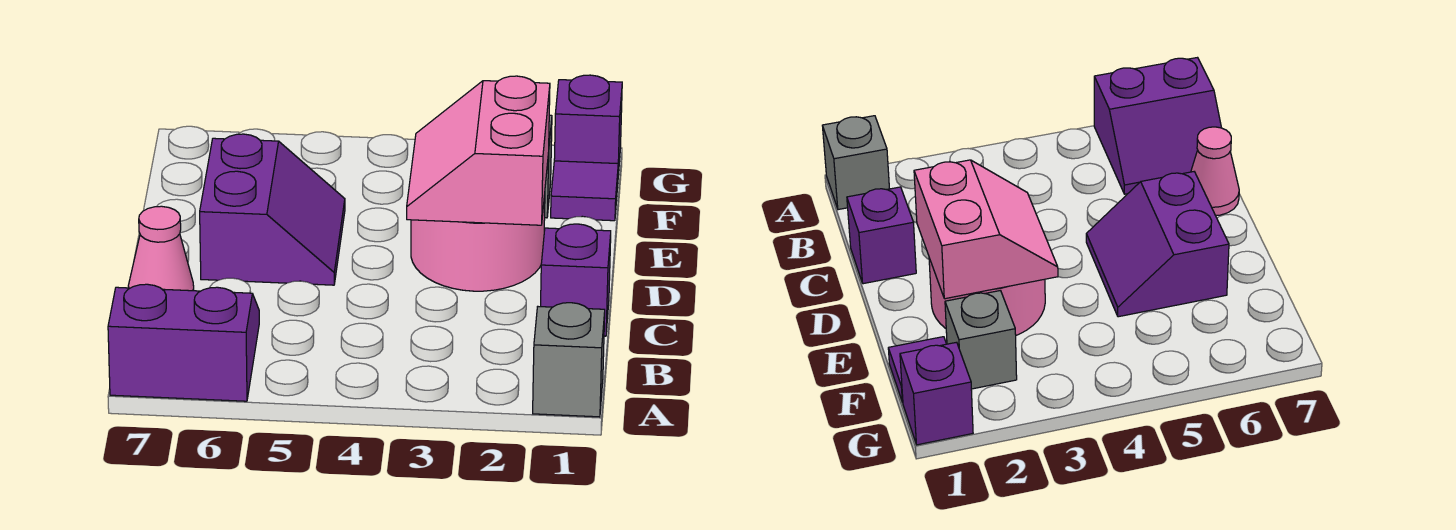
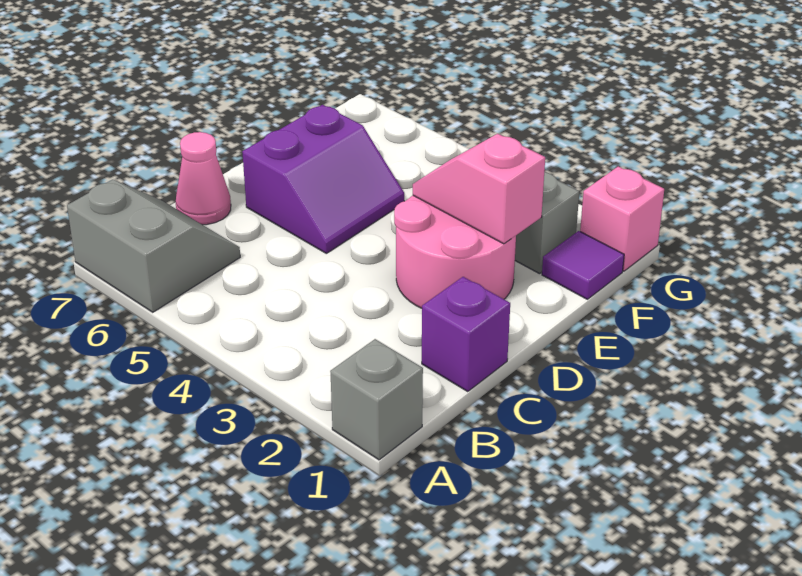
purple slope A6:B7 level 1 top A -> grey slope A6:B7 level 1 top A
pink slope D2:E3 level 2 top 2 -> pink slope E2:E3 level 2 top 2
purple brick G1 level 1 -> pink brick G1 level 1

